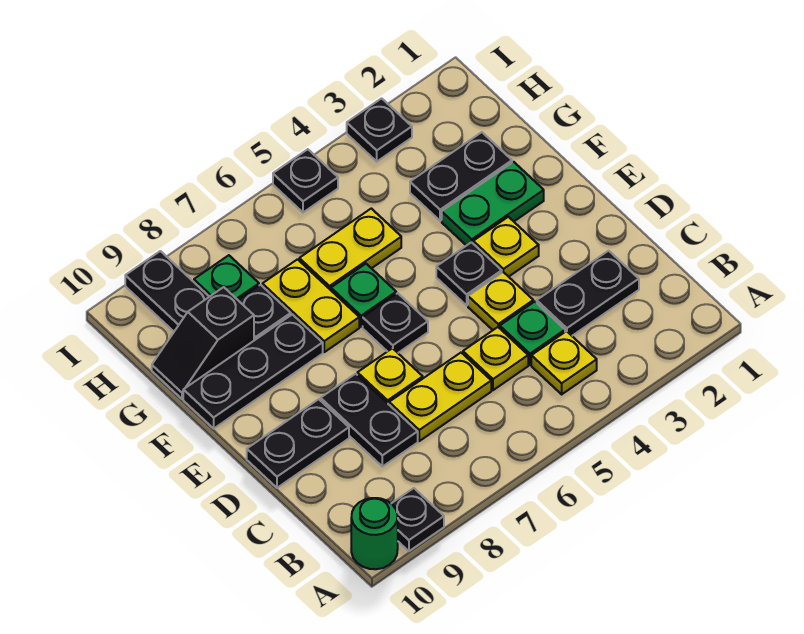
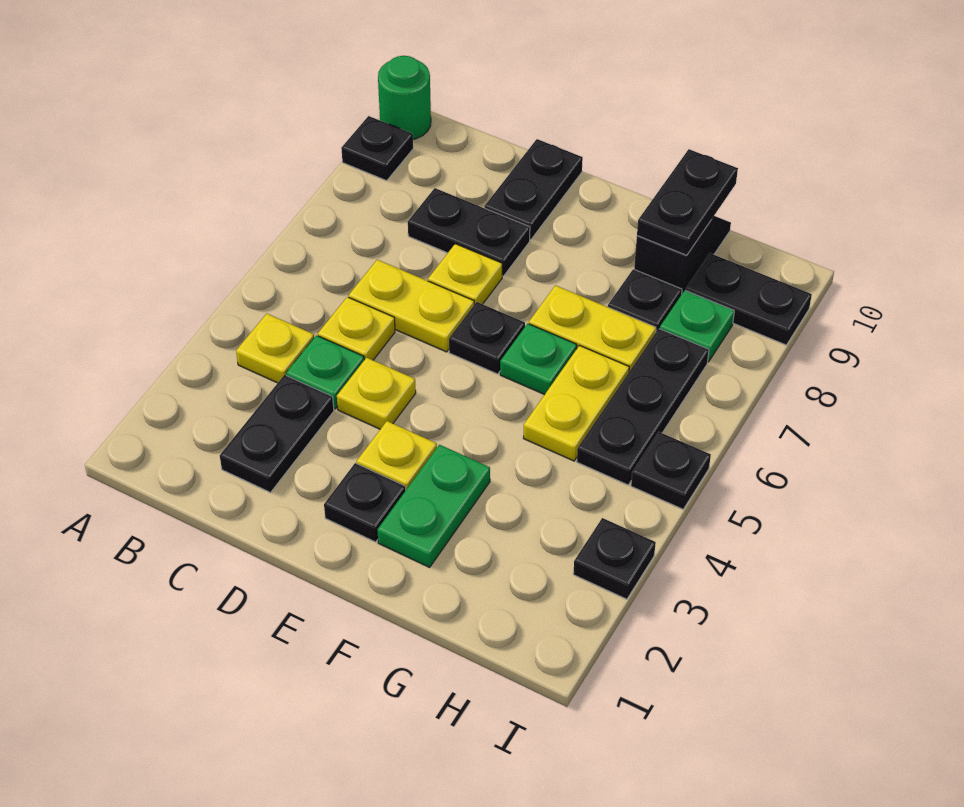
yellow plate C6:C7 level 1 -> yellow plate C6:D6 level 1
black plate E4 level 1 -> black plate E2 level 1
black plate F8:F10 level 1 -> black plate H5:H7 level 1
black plate G2:G3 level 1 -> black plate G9:G10 level 2

